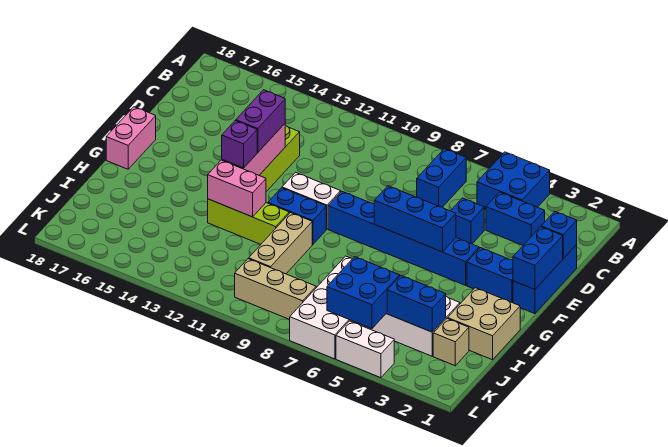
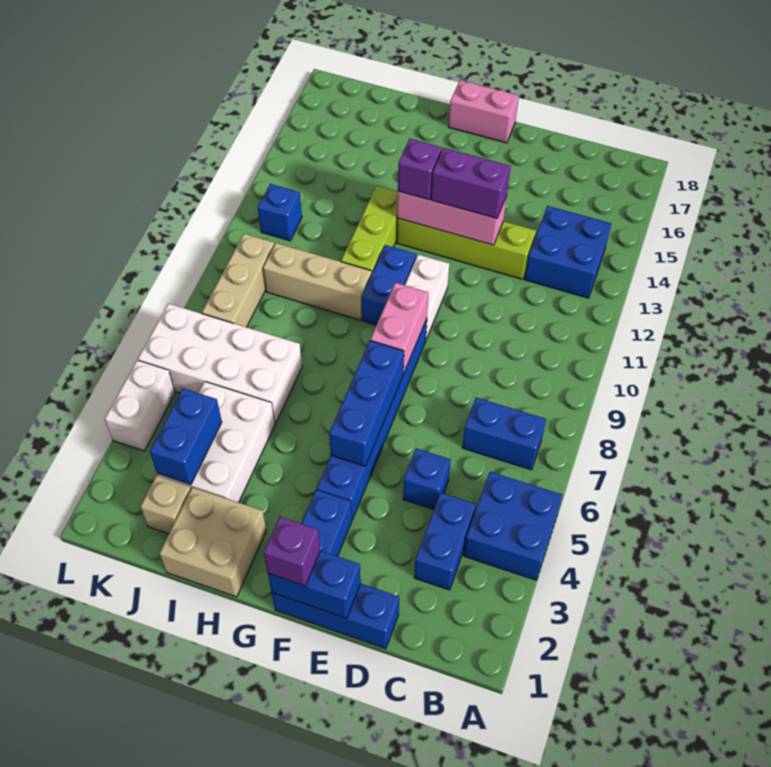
blue brick D1 level 2 -> blue brick K12 level 1
none -> purple brick F1 level 3
pink brick H12:H13 level 2 -> pink brick F8:F9 level 2
blue brick J5:K6 level 2 -> blue brick B13:C14 level 1

